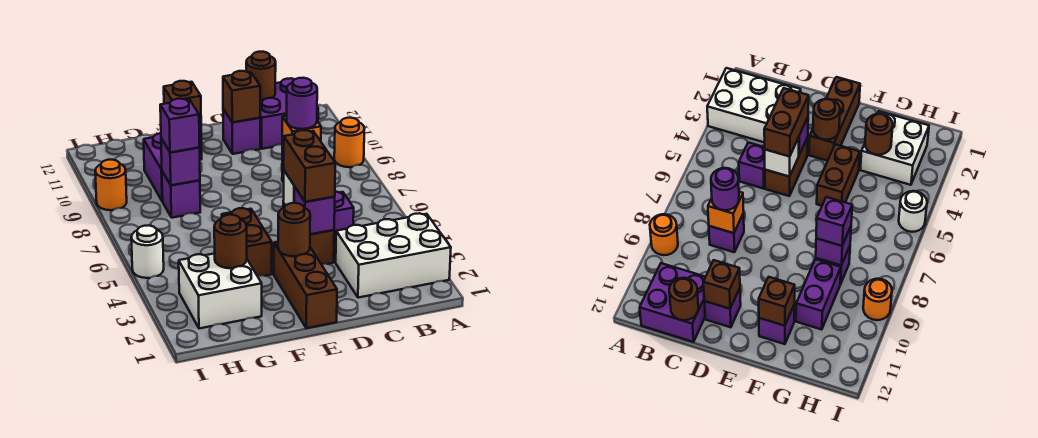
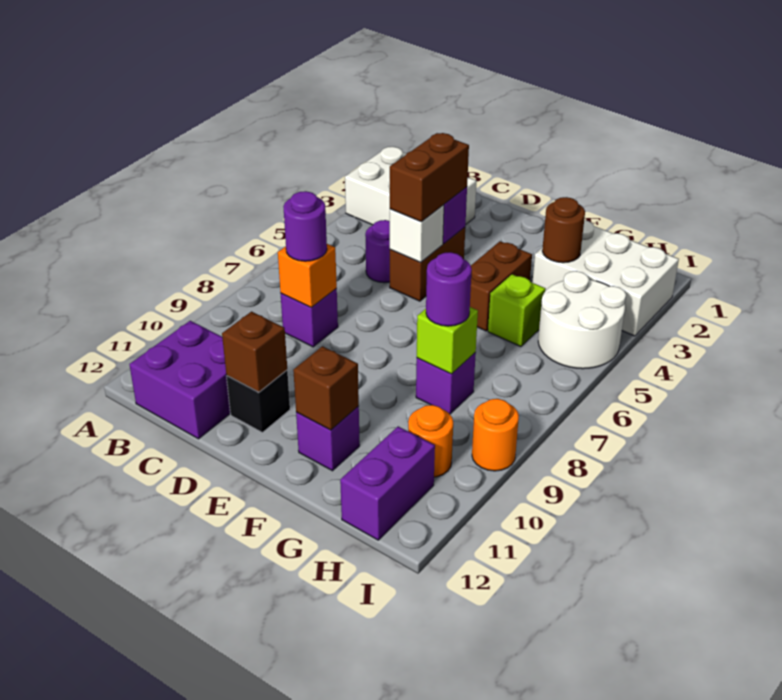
orange round brick A9 level 1 -> orange round brick H10 level 1
purple brick C5 level 1 -> purple round brick C5 level 1
brown round brick C12 level 2 -> none
purple brick D11 level 1 -> black brick D11 level 1
brown brick E1:E3 level 1 -> none
brown round brick E3 level 2 -> none
white brick G2:H3 level 1 -> white brick G2:I3 level 1
none -> lime brick G5 level 1
purple brick G8 level 2 -> lime brick G8 level 2
purple brick G8 level 3 -> purple round brick G8 level 3
purple brick G9:G10 level 1 -> purple brick H11:H12 level 1
white round brick I5 level 1 -> white round brick H4:I5 level 1

